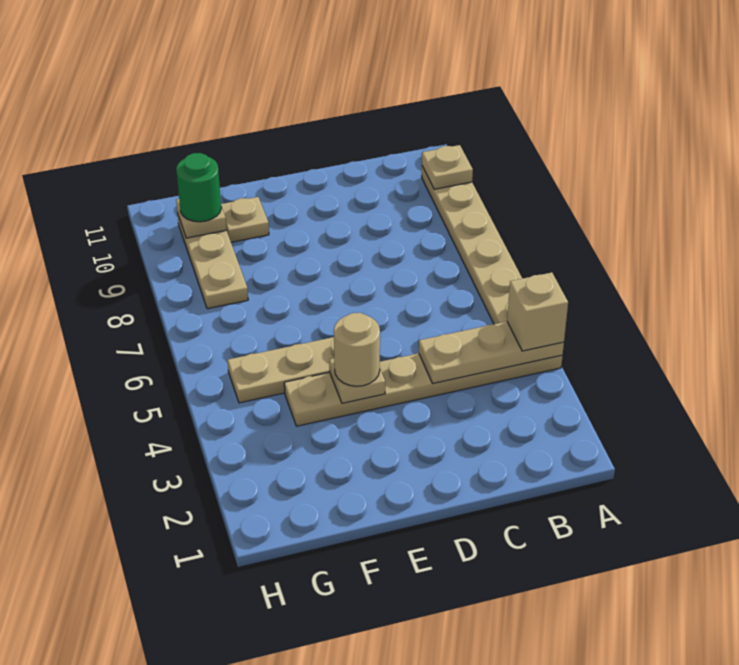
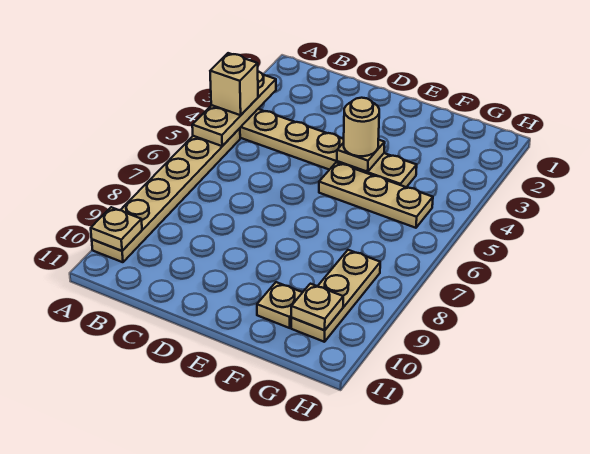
tan plate A4:C4 level 2 -> tan plate A3:A5 level 2
green round brick G10 level 3 -> none

